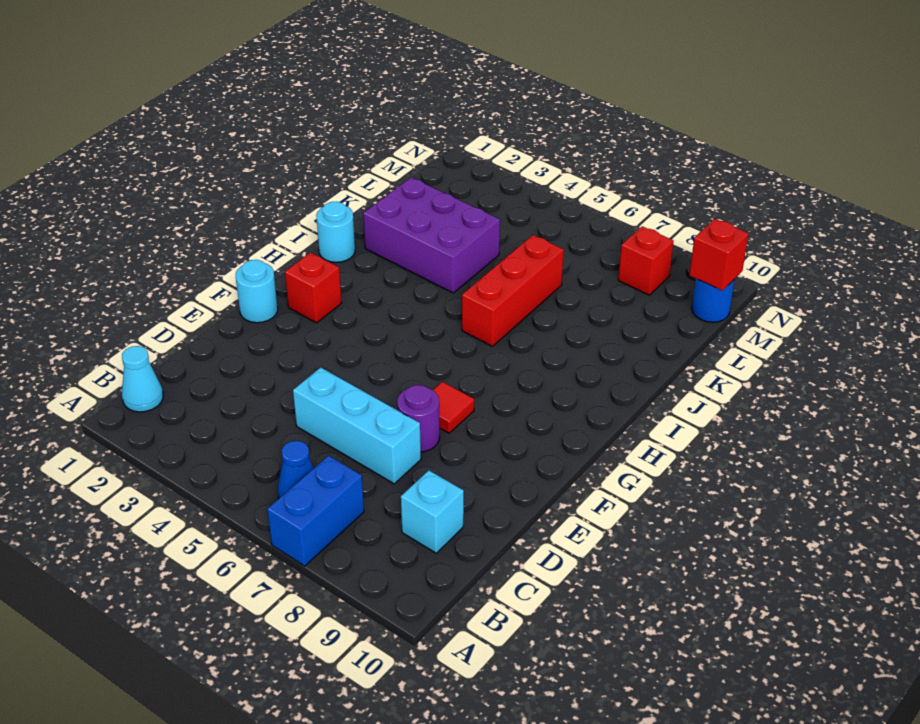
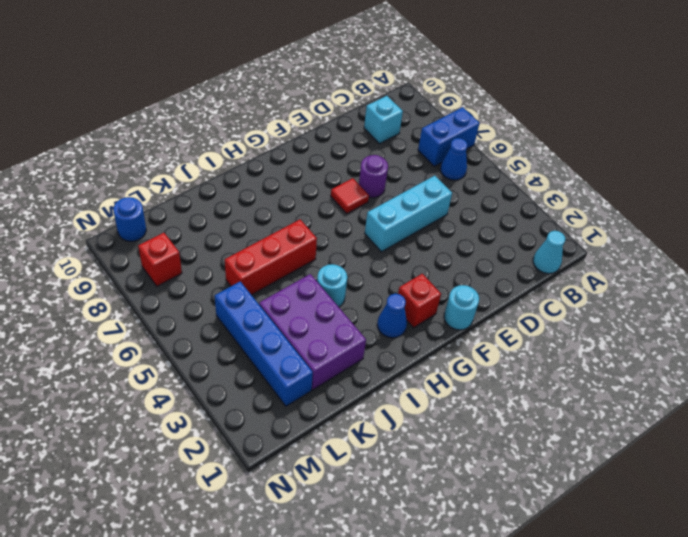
cyan brick D5:D7 level 1 -> cyan brick D5:F5 level 1
none -> blue cone H2 level 1
cyan round brick I1 level 1 -> cyan round brick I4 level 1
none -> blue brick L2:L5 level 1
red brick M10 level 2 -> none

